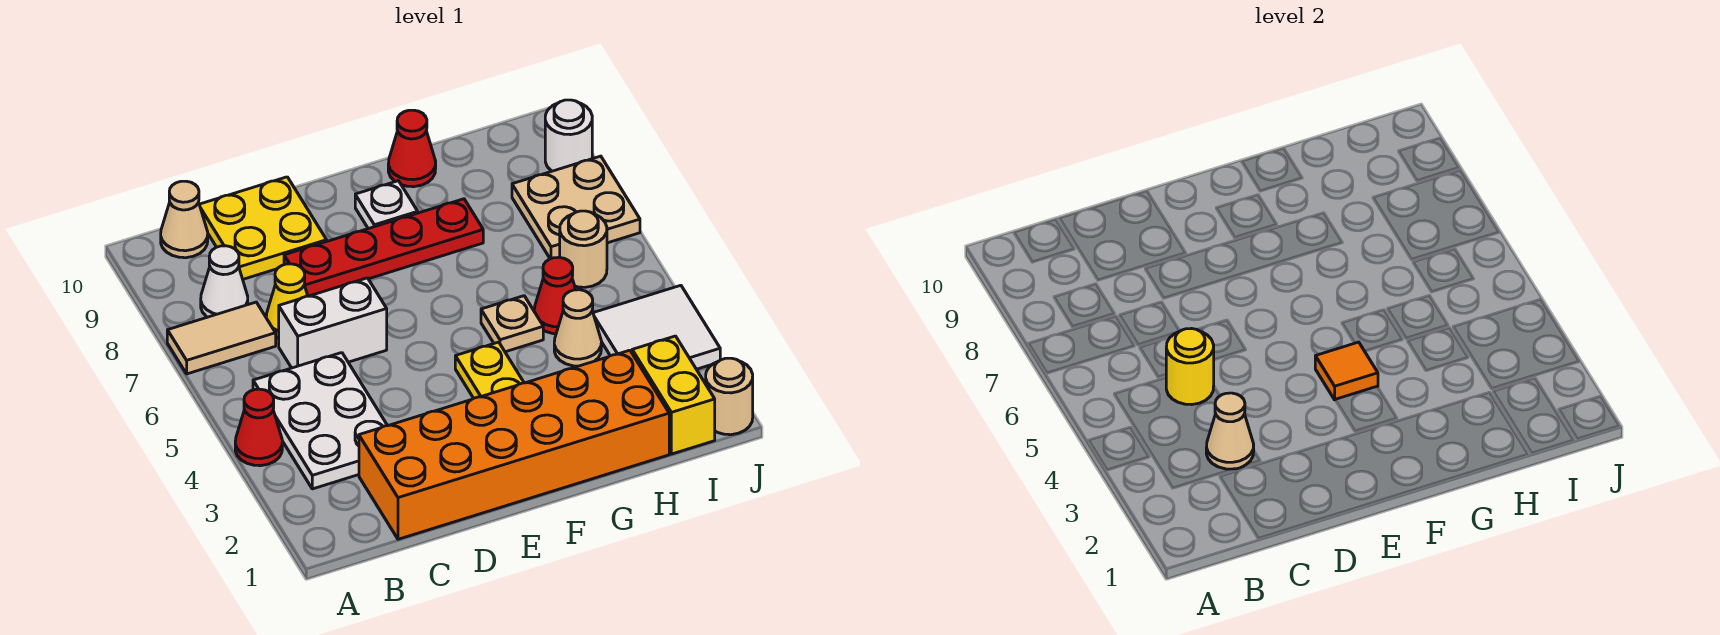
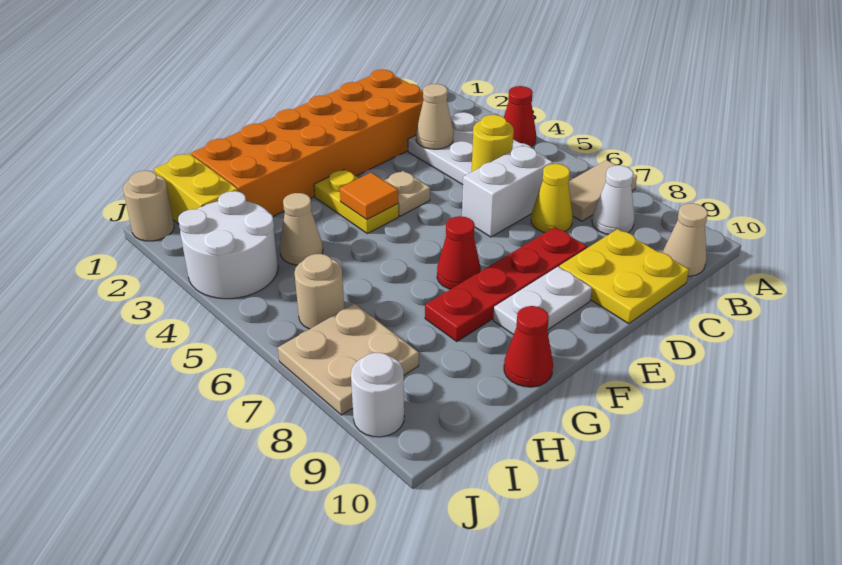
white plate F9 level 1 -> white plate E9:F9 level 1
tan plate G5 level 1 -> tan plate E4 level 1
red cone H5 level 1 -> red cone F7 level 1
white tile I3:J4 level 1 -> white round brick I3:J4 level 1

